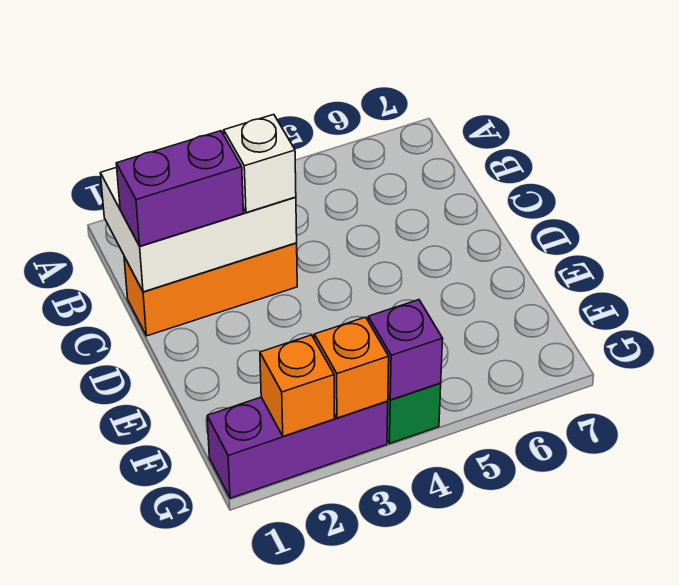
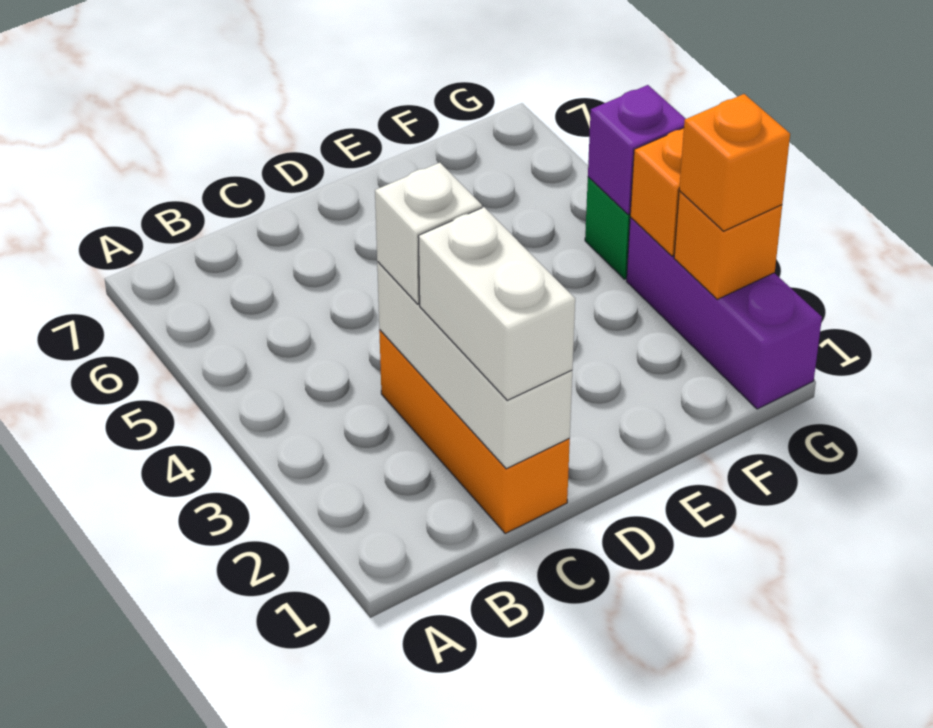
white brick B1:C3 level 2 -> white brick C1:C3 level 2
purple brick C1:C2 level 3 -> white brick C1:C2 level 3
none -> orange brick G2 level 3

